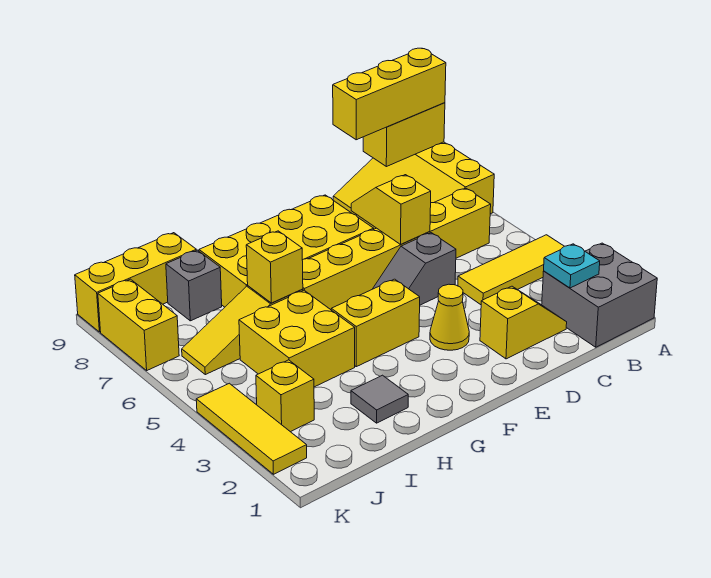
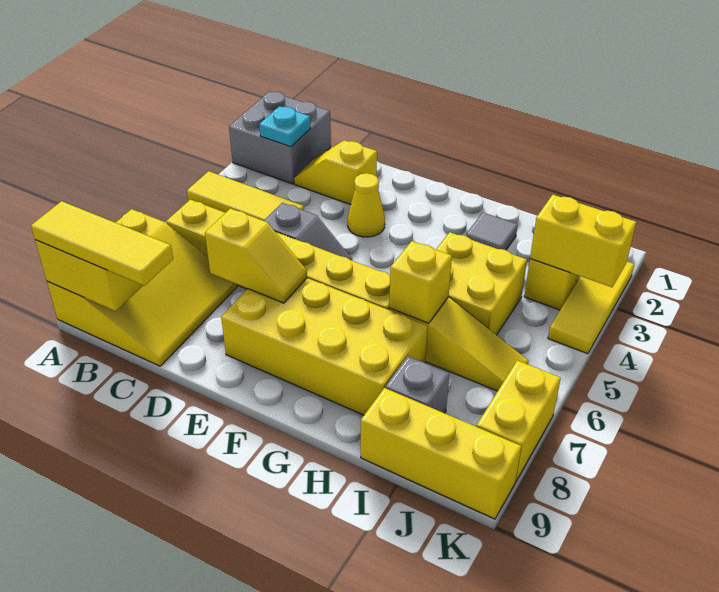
yellow brick A9:C9 level 3 -> yellow tile A9:C9 level 3
yellow slope D6:D7 level 2 top 6 -> yellow slope D7:E7 level 2 top D
yellow brick F4:G4 level 1 -> yellow brick J3:K3 level 2

